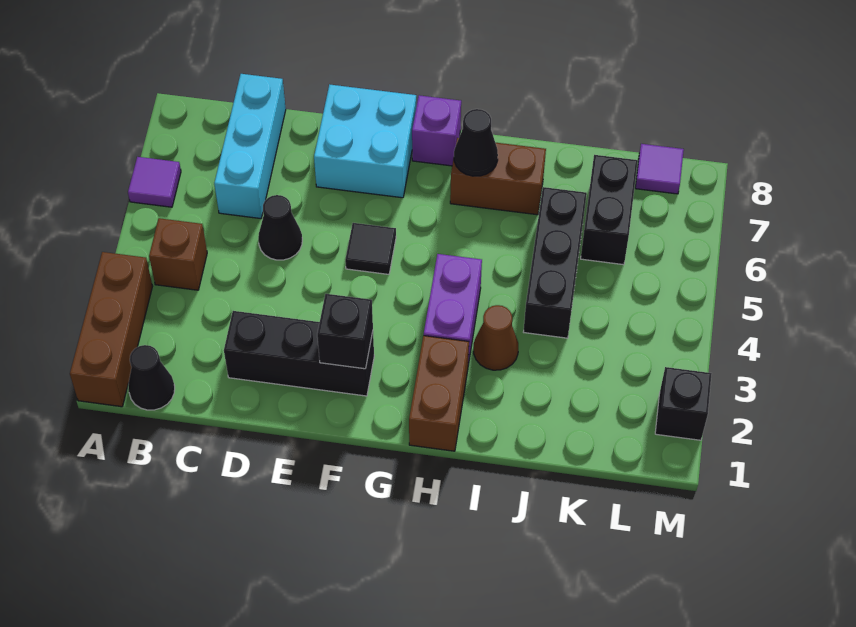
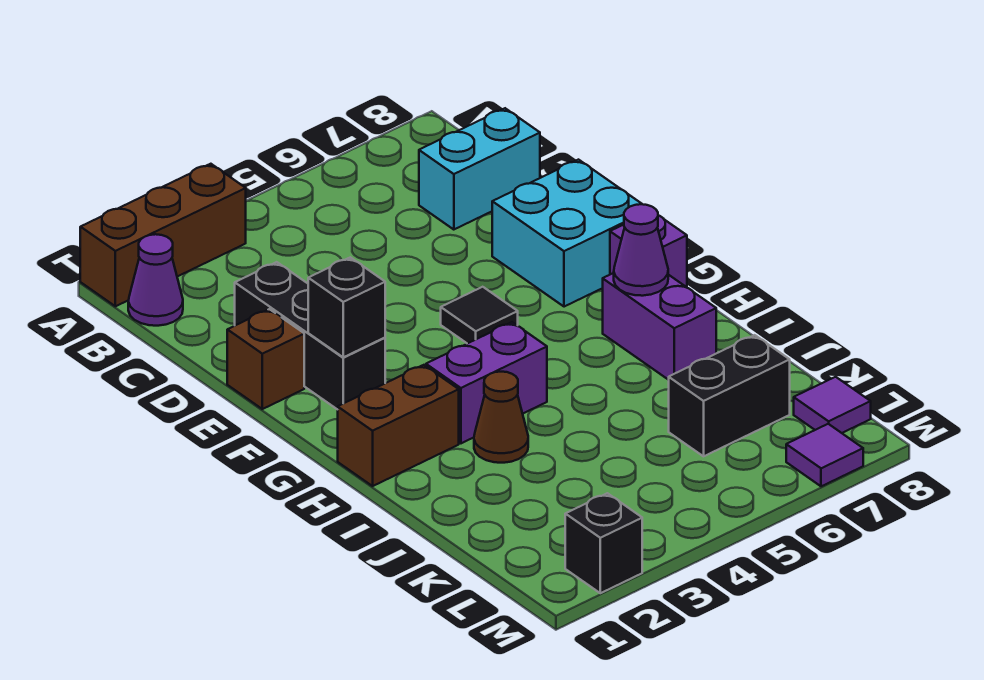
purple tile A6 level 1 -> purple tile M7 level 1
black cone B1 level 1 -> purple cone B1 level 1
brown brick B4 level 1 -> brown brick E1 level 1
cyan brick C6:C8 level 1 -> cyan brick C7:C8 level 1
black cone D5 level 1 -> none
brown brick H7:I7 level 1 -> purple brick H7:I7 level 1
black cone H7 level 2 -> purple cone H7 level 2
black brick J4:J6 level 1 -> none

